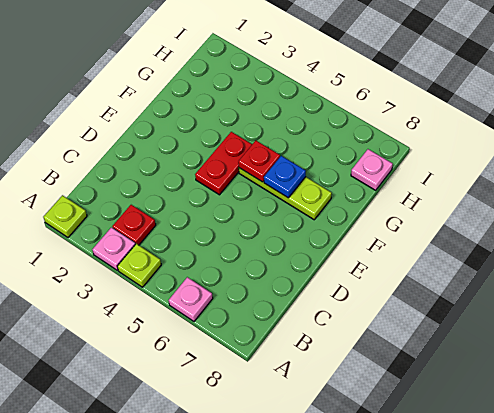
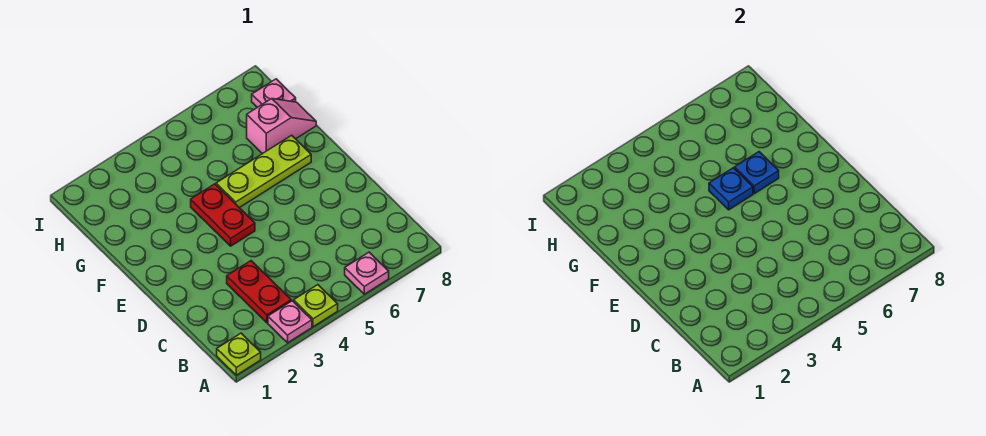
red plate B3 level 1 -> red plate B3:C3 level 1
red plate F5 level 2 -> blue plate F5 level 2
none -> pink slope G7:G8 level 1 top 7

